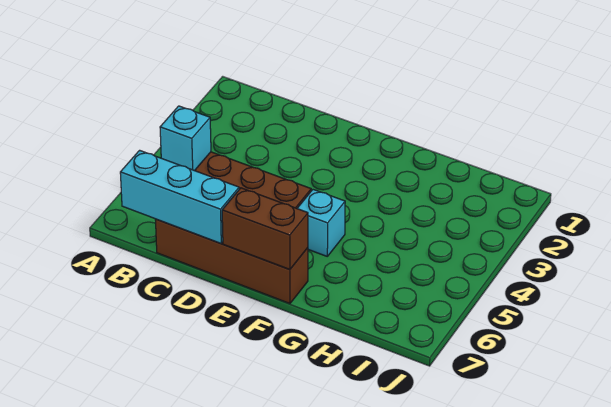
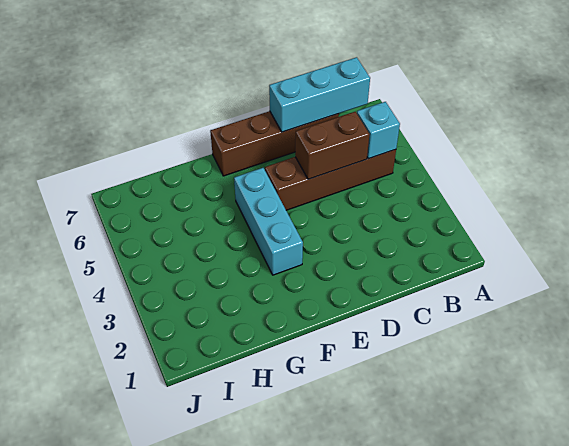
brown brick E7:F7 level 2 -> brown brick C5:D5 level 2
cyan brick F5 level 1 -> cyan brick F3:F5 level 1

